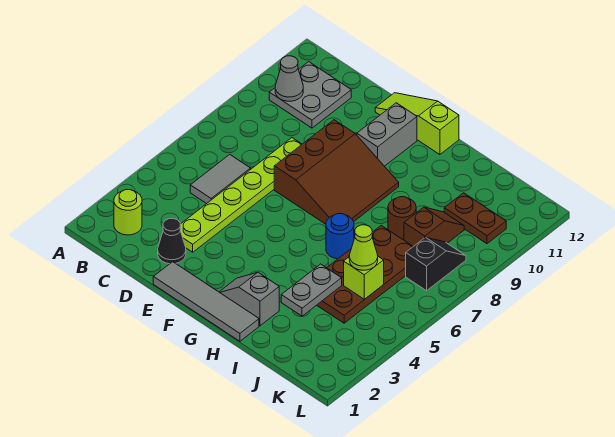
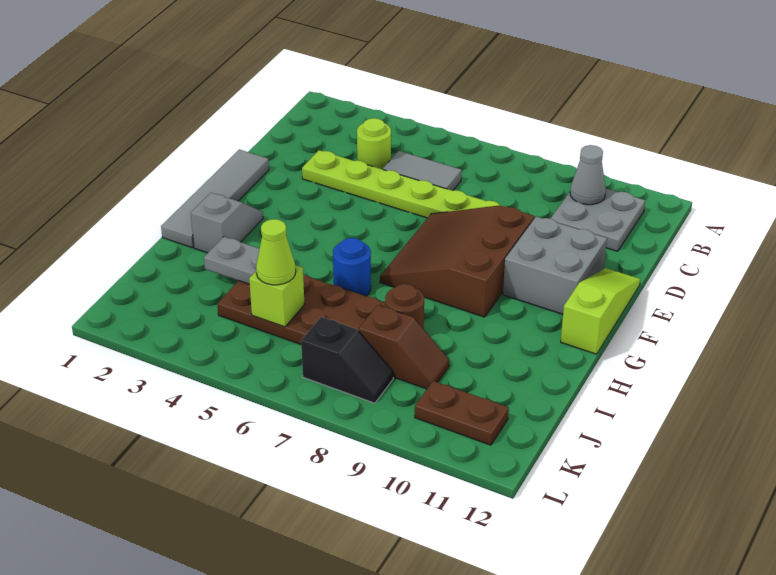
lime round brick B2 level 1 -> lime round brick C4 level 1
black cone D2 level 1 -> none
brown slope E7:G9 level 1 top E -> brown slope E7:G9 level 1 top 9
grey brick F10:F11 level 1 -> grey brick E10:F11 level 1
brown plate J10:K10 level 1 -> brown plate K10:K11 level 1

